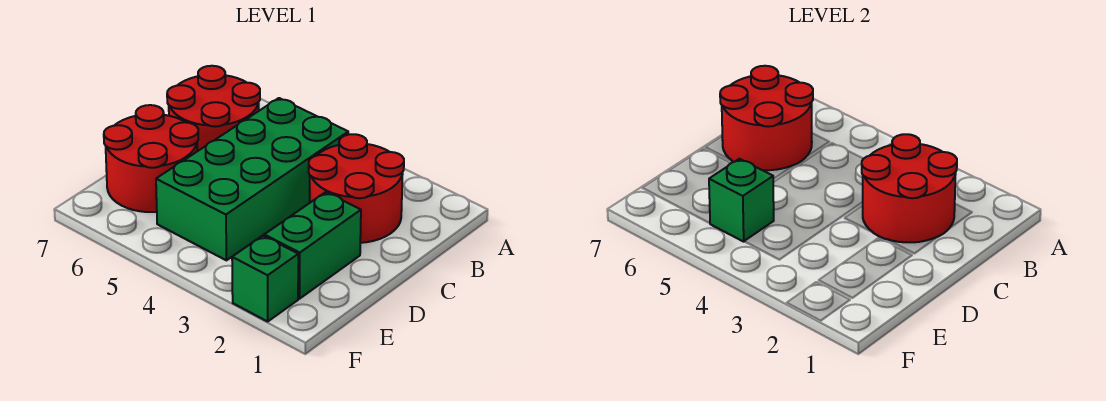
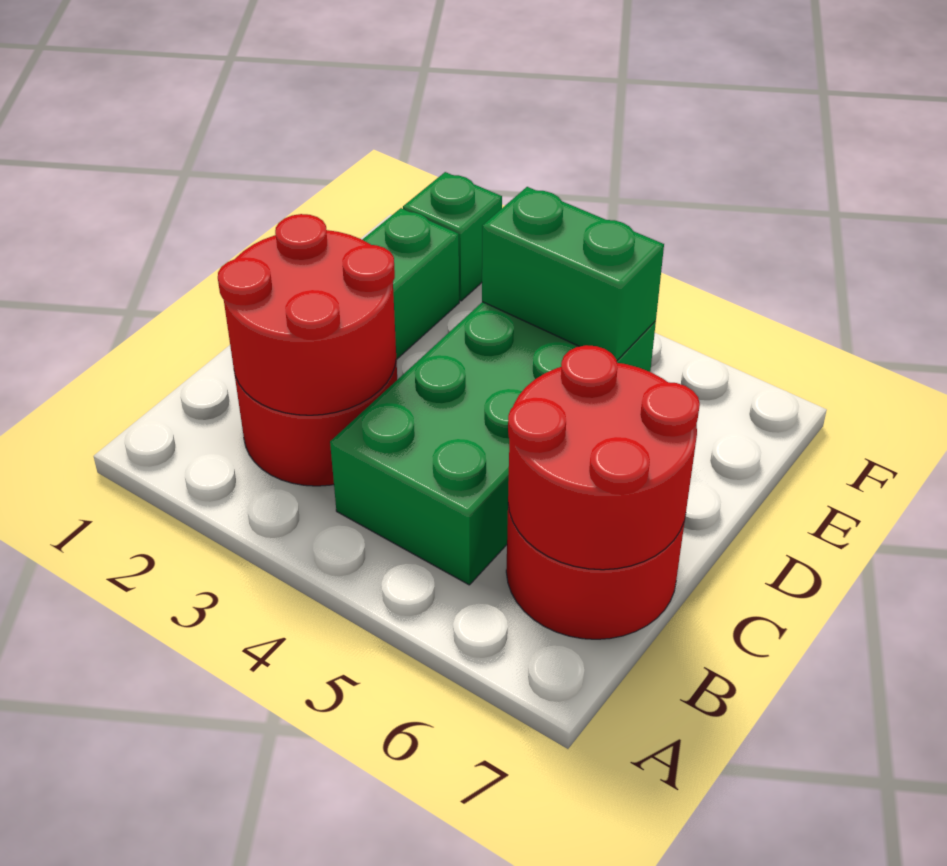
red round brick D6:E7 level 1 -> none
green brick E5 level 2 -> green brick E4:E5 level 2

